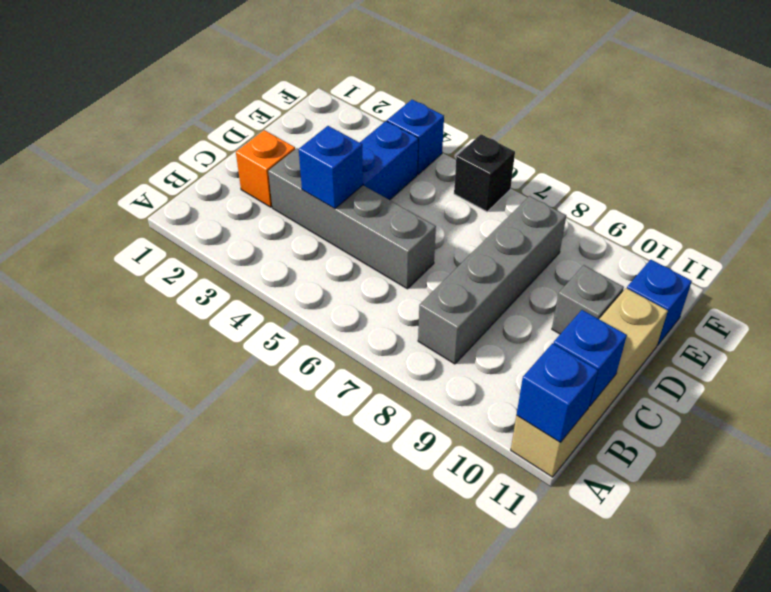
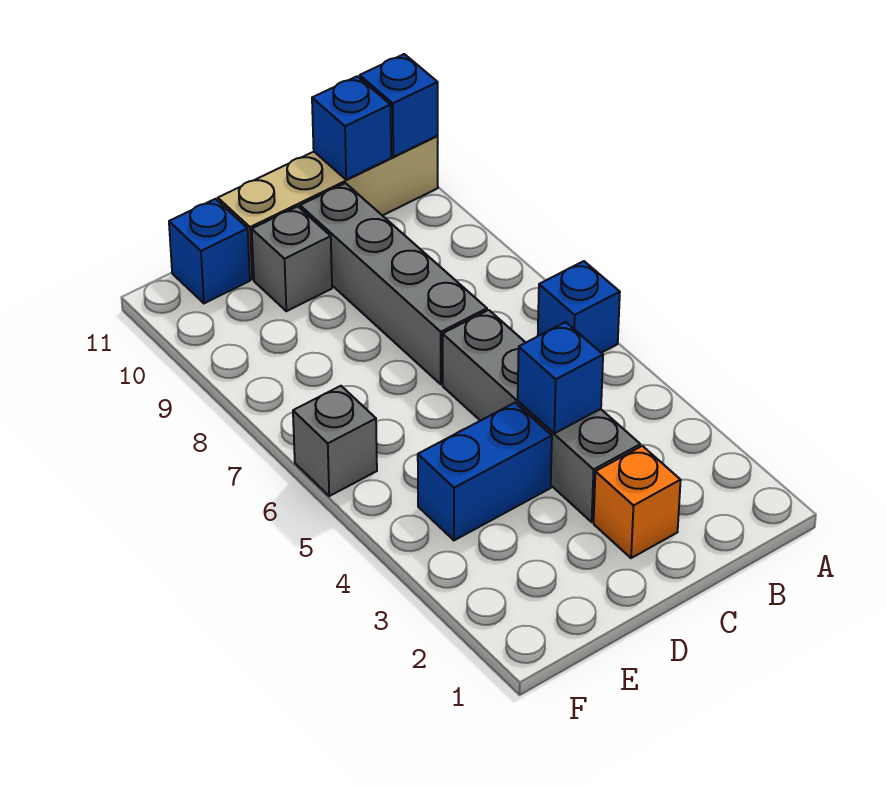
grey brick B8:E8 level 1 -> grey brick C7:C10 level 1
blue brick F4 level 1 -> blue brick A6 level 1
black brick F6 level 1 -> grey brick F6 level 1

